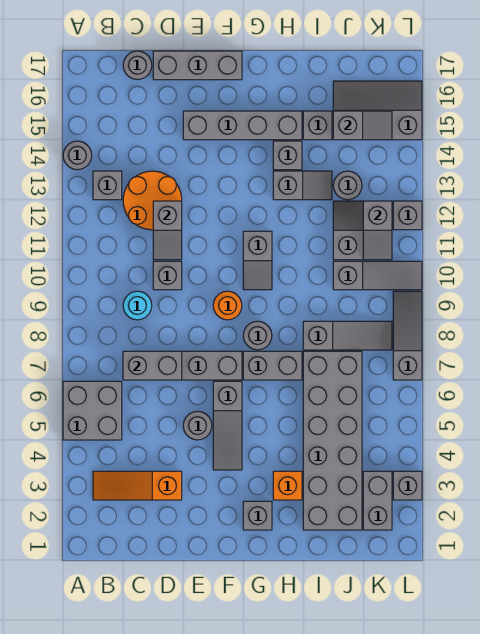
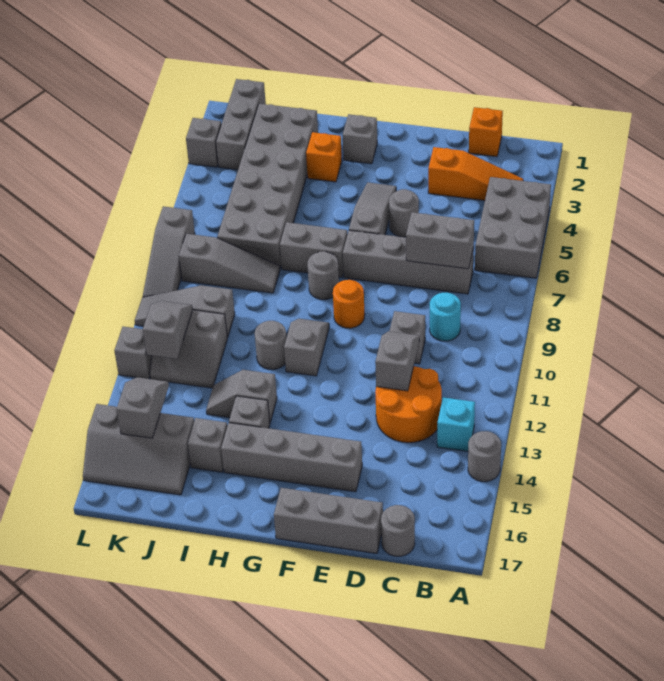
grey brick A5:B6 level 1 -> grey brick A4:B6 level 1
grey brick B13 level 1 -> cyan brick B13 level 1
none -> orange brick C1 level 1
grey slope I8:K8 level 1 top I -> grey slope I8:K8 level 1 top K
grey round brick J13 level 1 -> grey round brick H11 level 1
grey slope J15:K15 level 2 top J -> grey slope K14:K15 level 2 top 15
grey brick K2:K3 level 1 -> grey brick K1:K3 level 1

